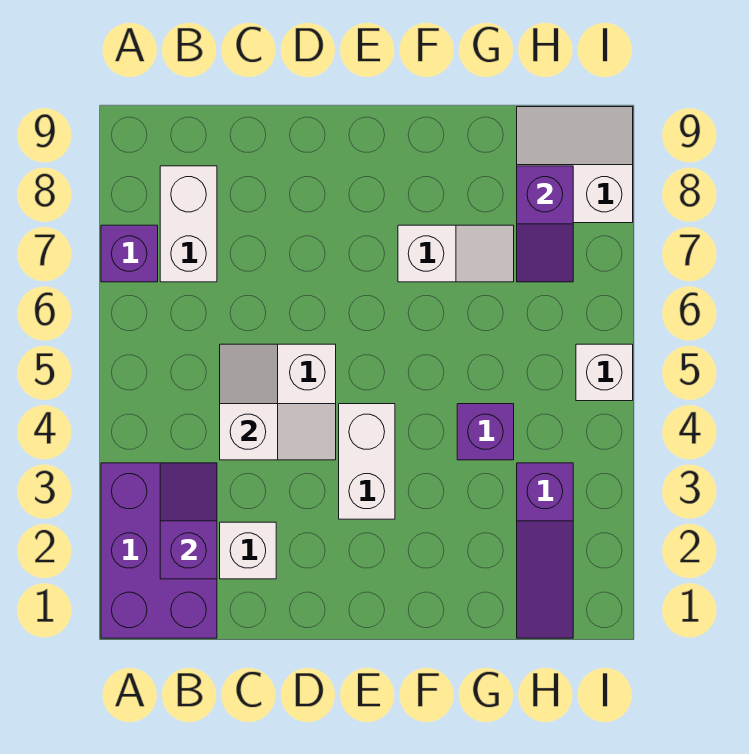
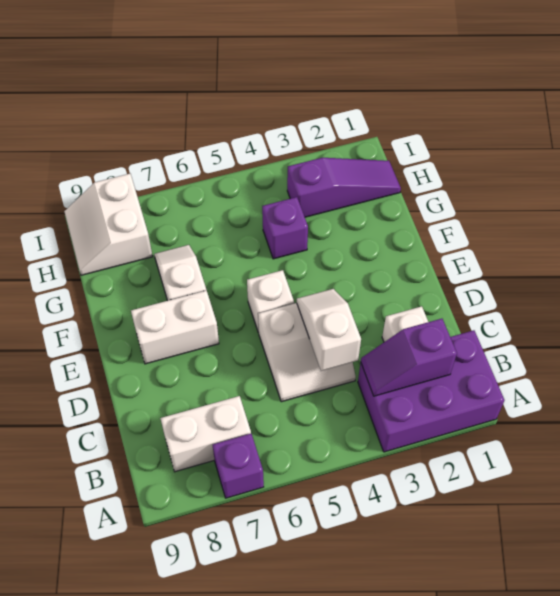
white brick E3:E4 level 1 -> white brick E7:E8 level 1
purple slope H7:H8 level 2 top 8 -> none
white brick I5 level 1 -> white brick E5 level 1

